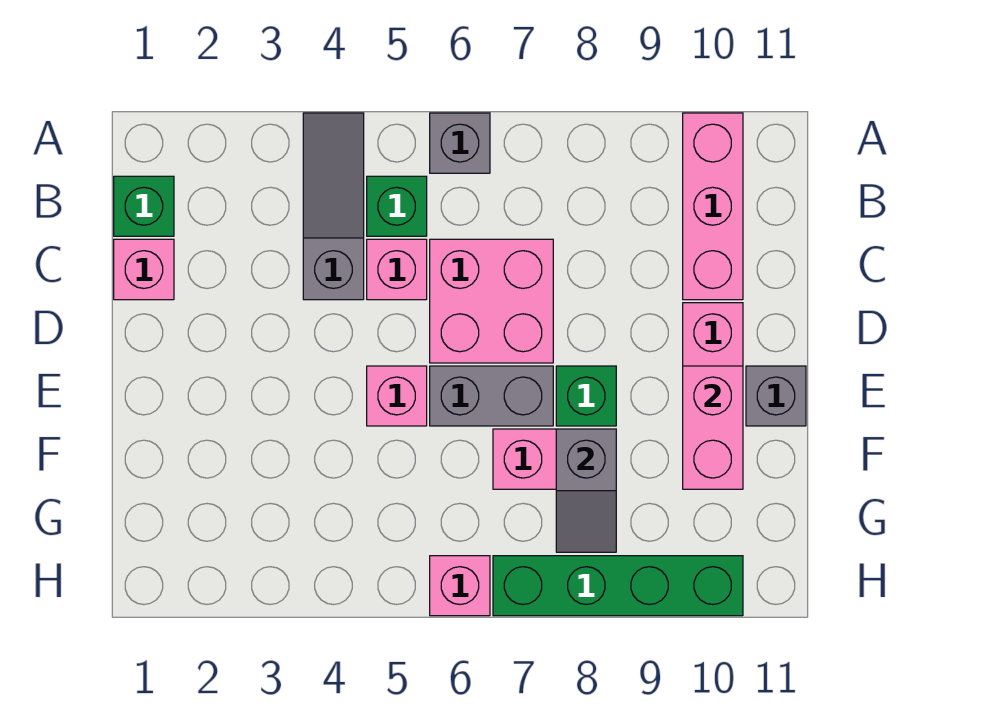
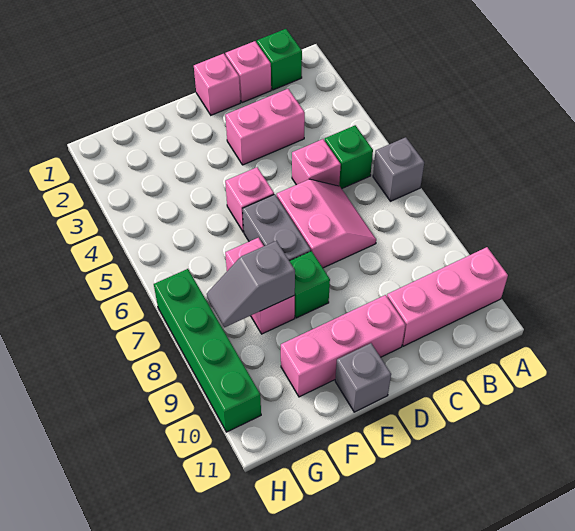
grey slope A4:C4 level 1 top C -> none
pink brick C6:D7 level 1 -> pink slope C6:D7 level 1 top D
pink brick E10:F10 level 2 -> pink brick C3:D3 level 1
pink brick H6 level 1 -> pink brick D1 level 1

